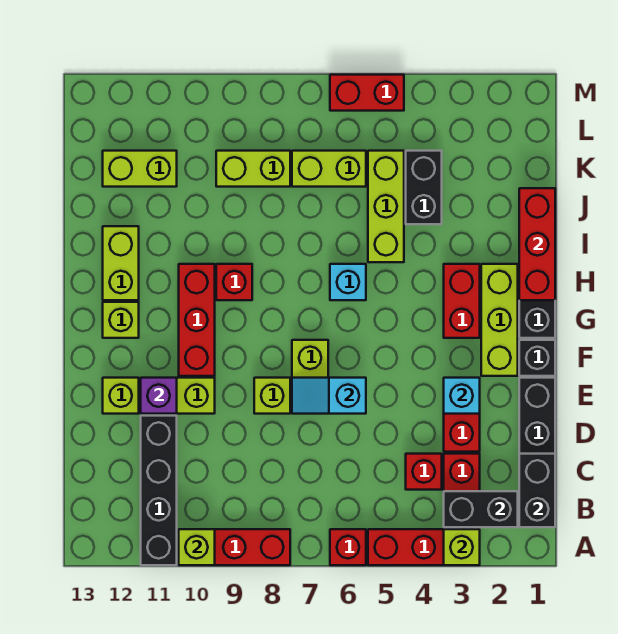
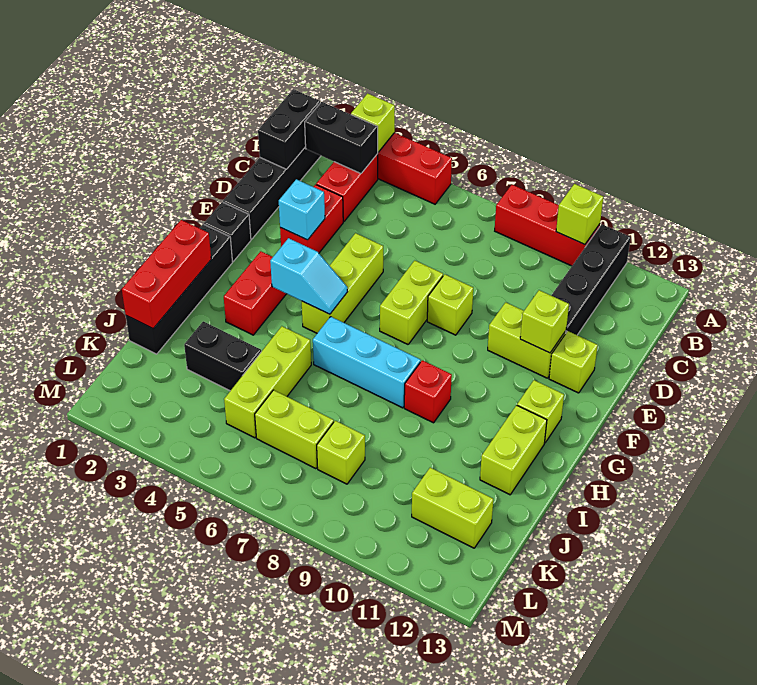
red brick A6 level 1 -> none
red brick C4 level 1 -> none
cyan slope E6:E7 level 2 top 6 -> cyan slope G4:G5 level 2 top 4
purple brick E11 level 2 -> lime brick E11 level 2
lime brick F2:H2 level 1 -> lime brick E5:G5 level 1
red brick F10:H10 level 1 -> none
cyan brick H6 level 1 -> cyan brick H6:H8 level 1
black brick J4:K4 level 1 -> black brick J3:J4 level 1
lime brick K8:K9 level 1 -> lime brick K8 level 1
red brick M5:M6 level 1 -> none

